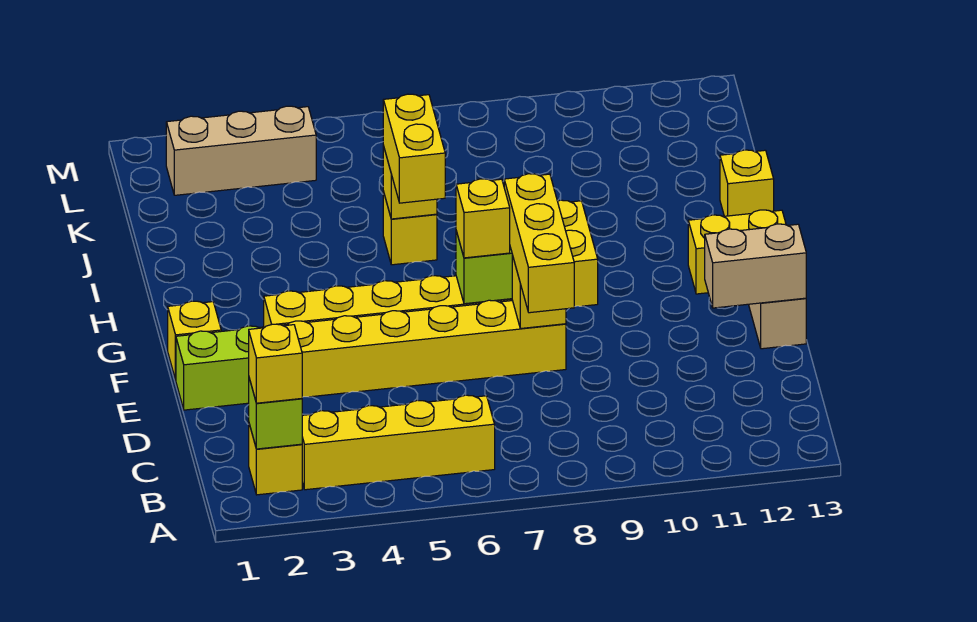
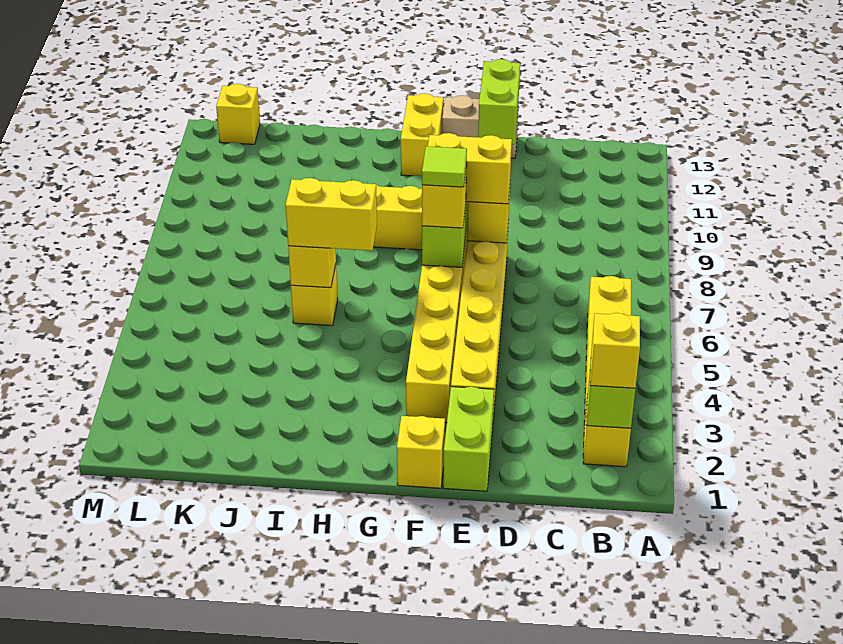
yellow brick D8:F8 level 3 -> yellow brick E8:F8 level 3
tan brick E12:E13 level 2 -> lime brick E12:E13 level 2
none -> lime tile F7 level 4
yellow brick I13 level 1 -> yellow brick L13 level 1
tan brick L2:L4 level 1 -> none

